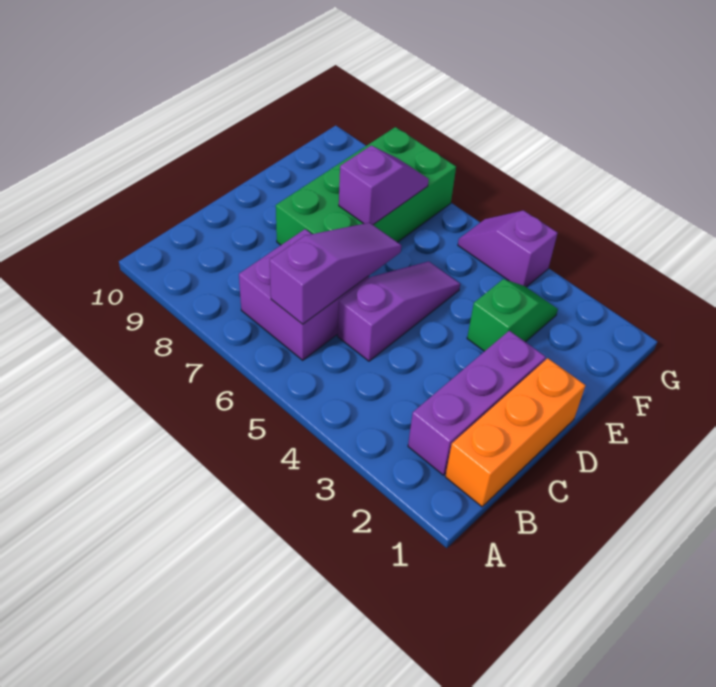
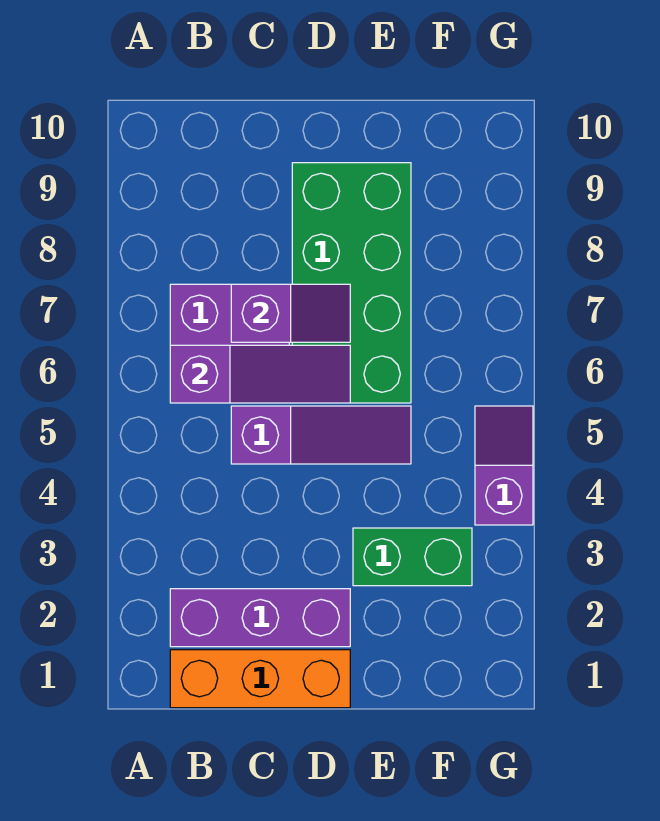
green brick D7:G8 level 1 -> green brick D6:E9 level 1
green slope E3:F3 level 1 top E -> green brick E3:F3 level 1
purple slope E7:F7 level 2 top E -> purple slope C7:D7 level 2 top C

